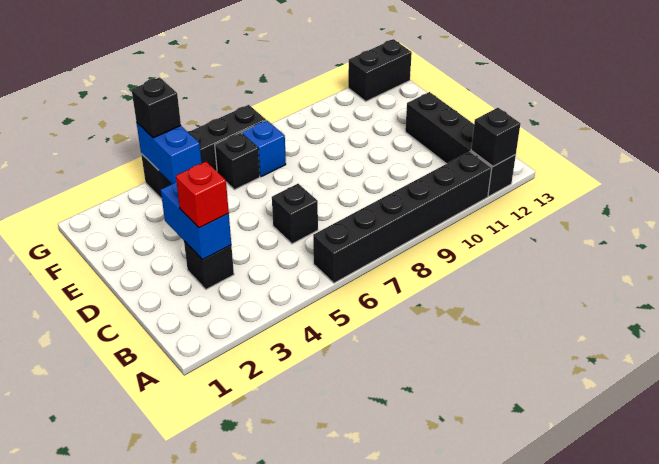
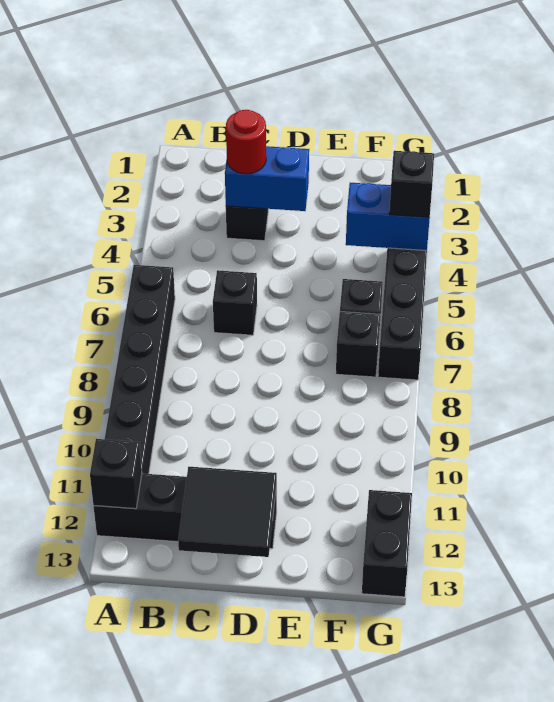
red brick C3 level 3 -> red round brick C3 level 3
none -> black tile C12:D13 level 2
blue brick F7 level 1 -> black brick F7 level 1

